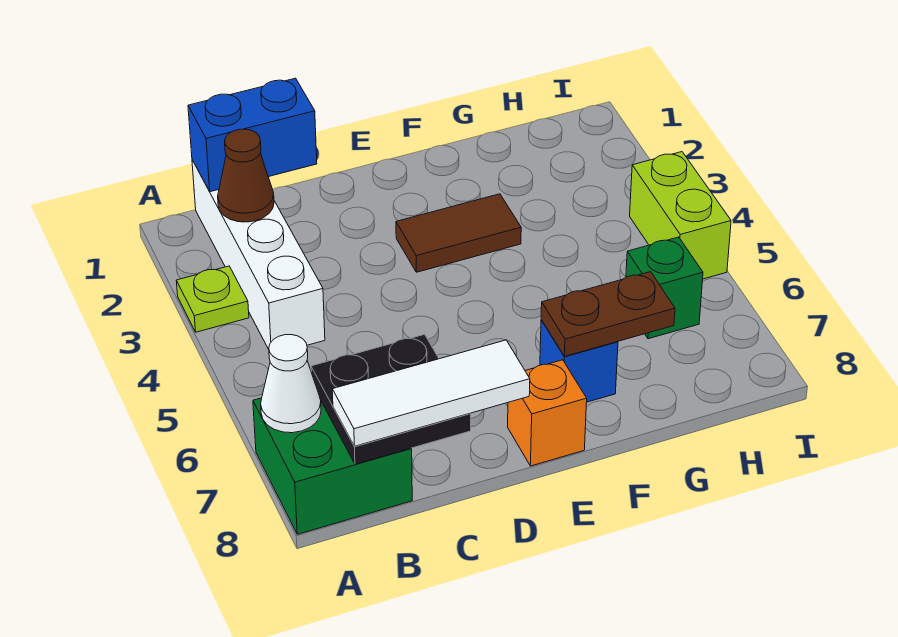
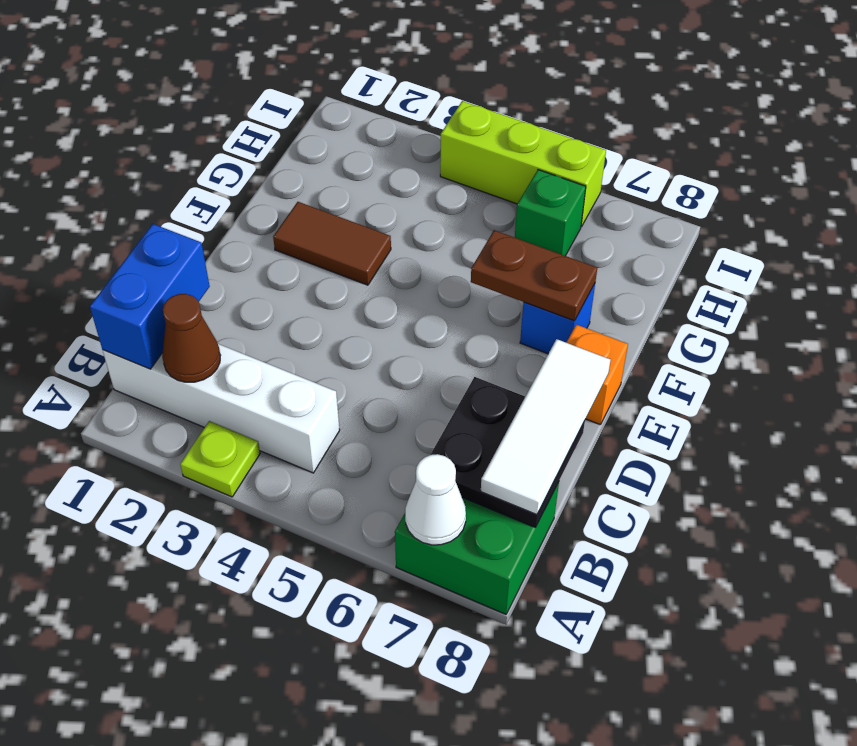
brown tile E3:F3 level 1 -> brown tile F2:F3 level 1
brown plate F7:G7 level 2 -> brown plate F6:F7 level 2
lime brick I4:I5 level 1 -> lime brick I4:I6 level 1

